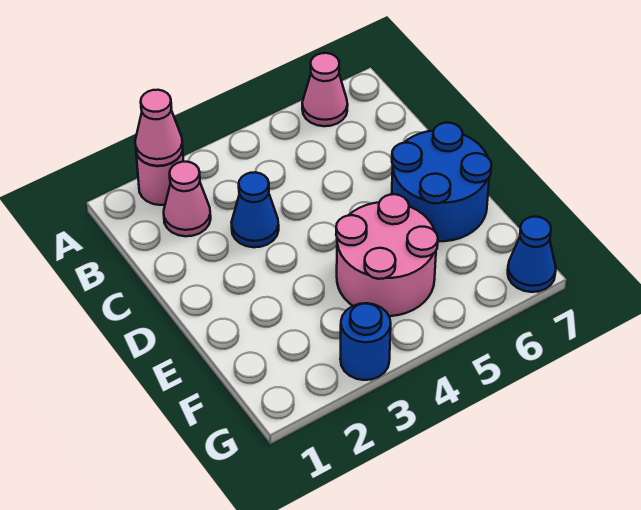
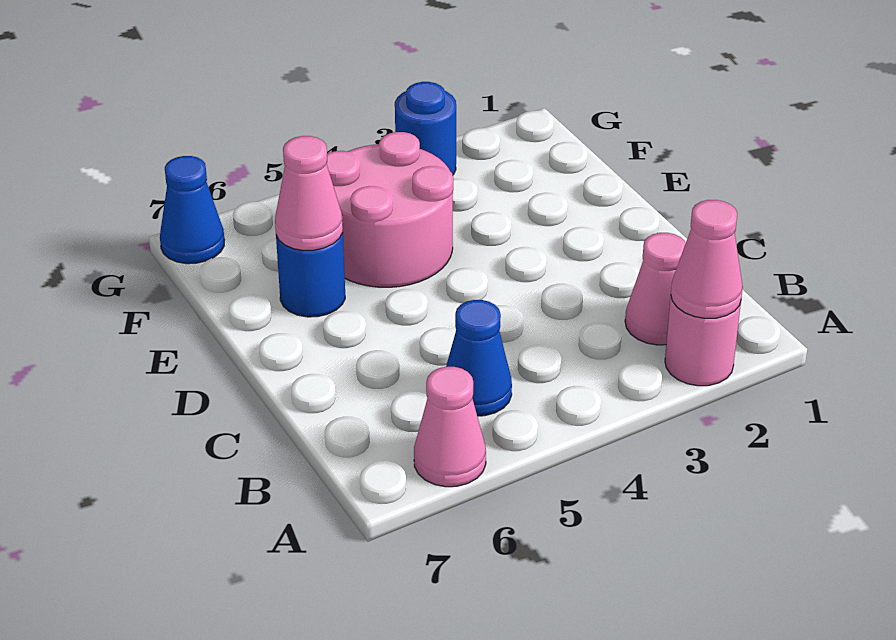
blue cone C3 level 1 -> blue cone B5 level 1
blue round brick D6:E7 level 1 -> blue round brick E6 level 1
none -> pink cone E6 level 2

